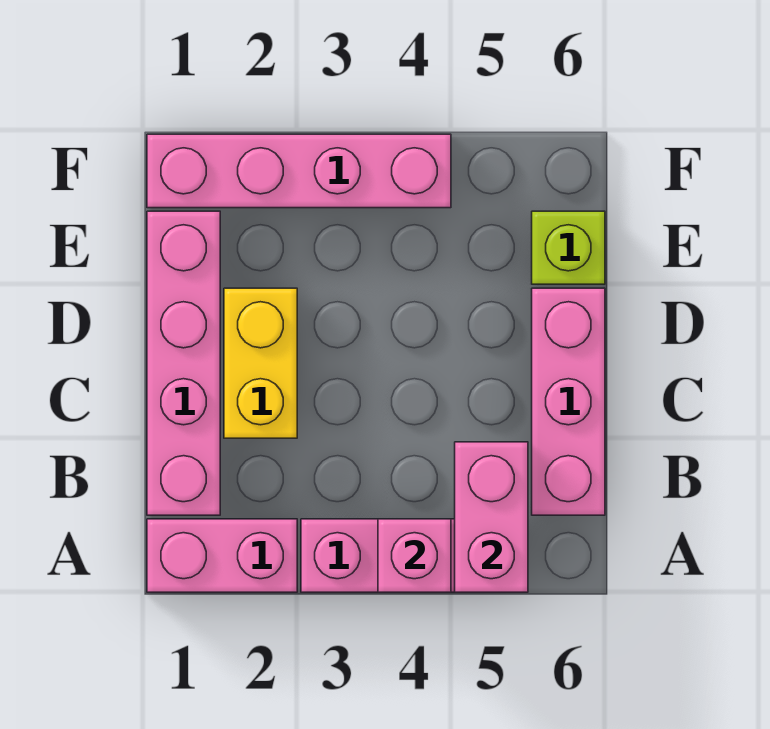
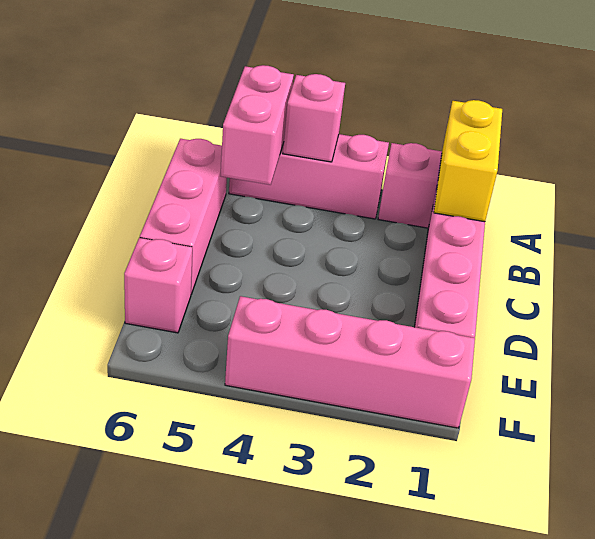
yellow brick C2:D2 level 1 -> yellow brick A1:B1 level 2
lime brick E6 level 1 -> pink brick E6 level 1

